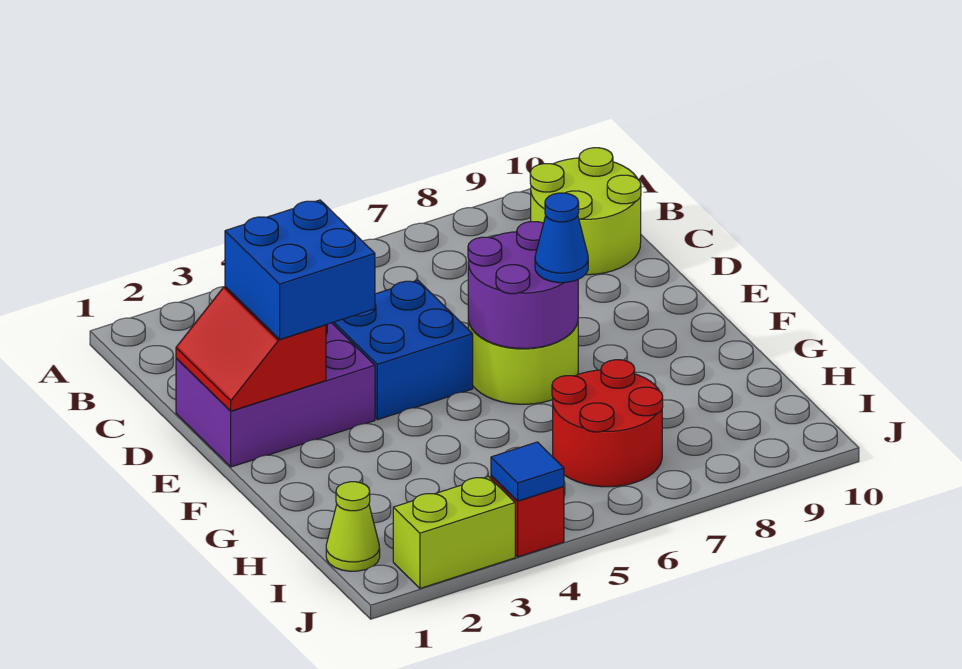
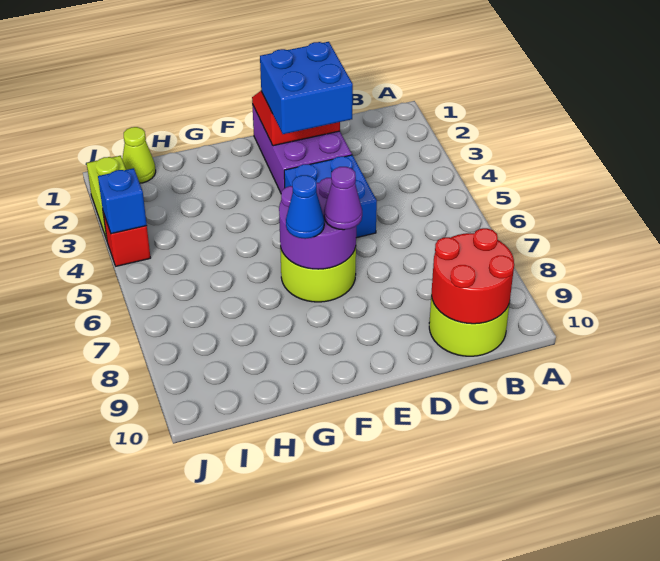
none -> purple cone E7 level 3
red round brick H6:I7 level 1 -> red round brick B9:C10 level 2
blue tile J4 level 2 -> blue brick J4 level 2

